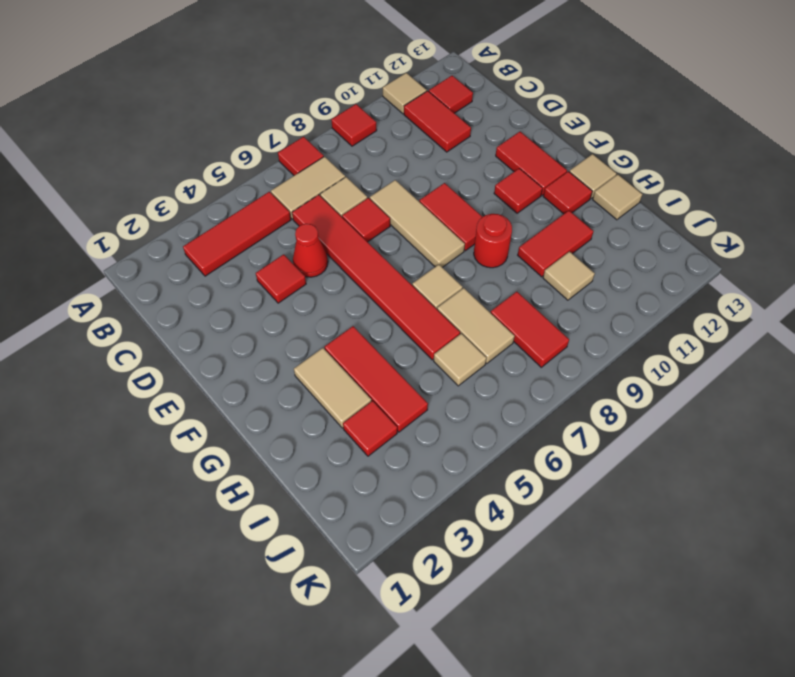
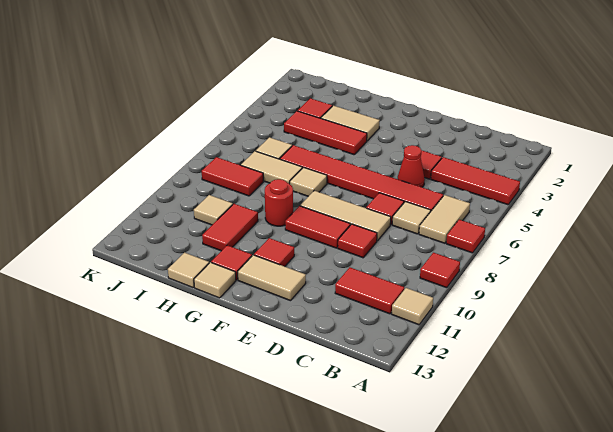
red tile B3:B5 level 1 -> red tile A4:C4 level 1
red tile B12 level 1 -> red tile D9 level 1
red tile E12:F12 level 1 -> tan tile E12:F12 level 1

